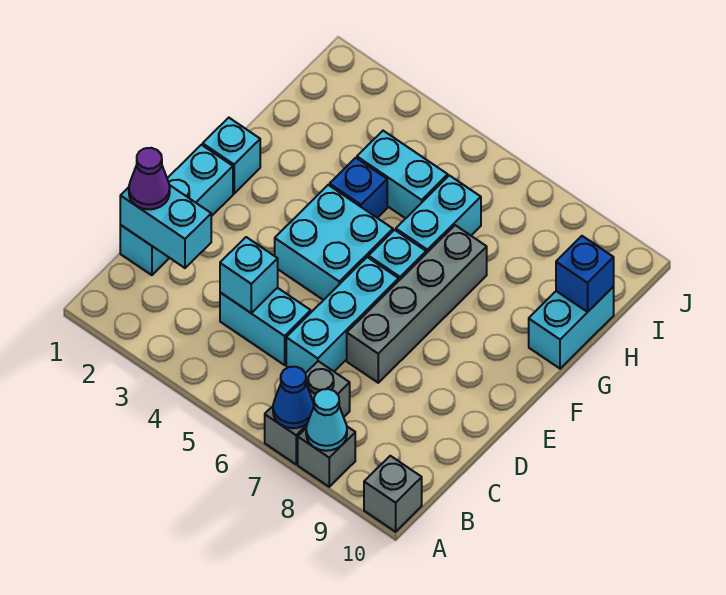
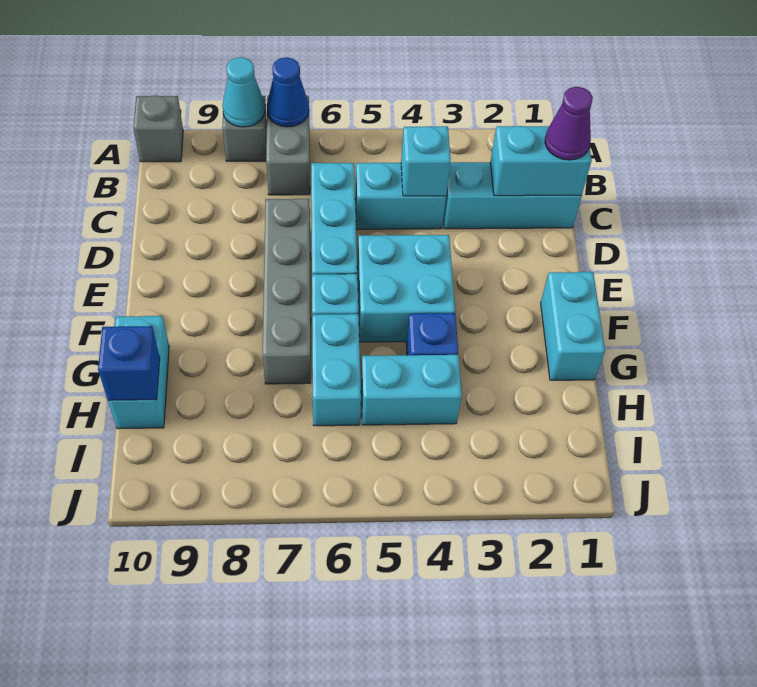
cyan brick C1:E1 level 1 -> cyan brick C1:C3 level 1
cyan brick F1 level 1 -> cyan brick F1:G1 level 1

